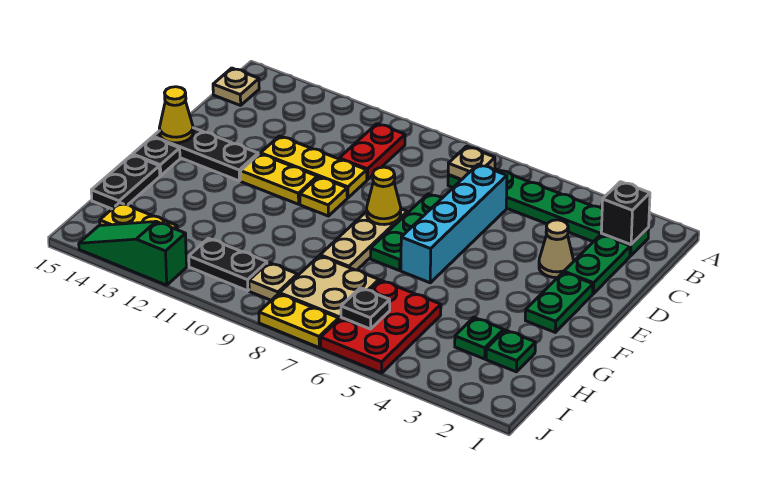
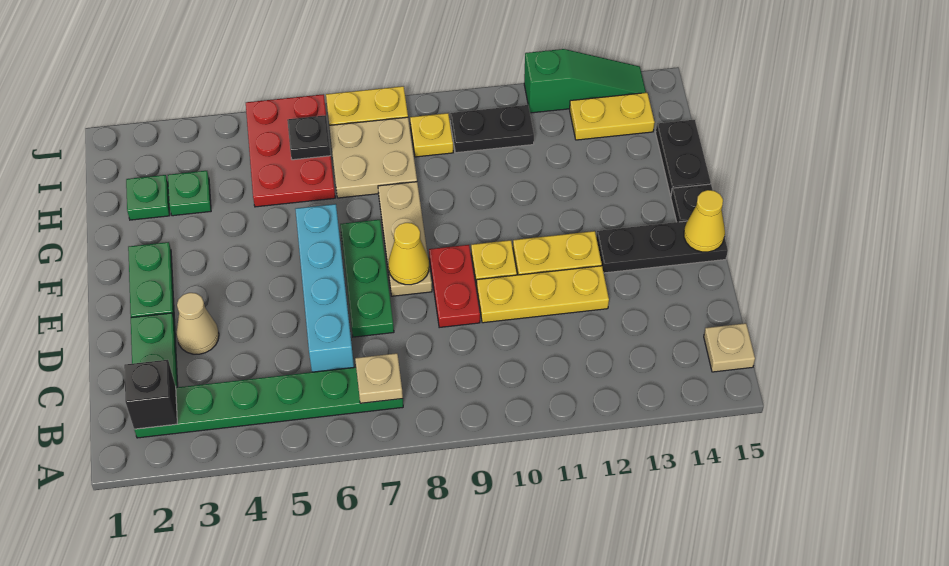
red plate B10:C10 level 1 -> red plate D9:E9 level 1
tan plate I9 level 1 -> yellow plate I9 level 1

